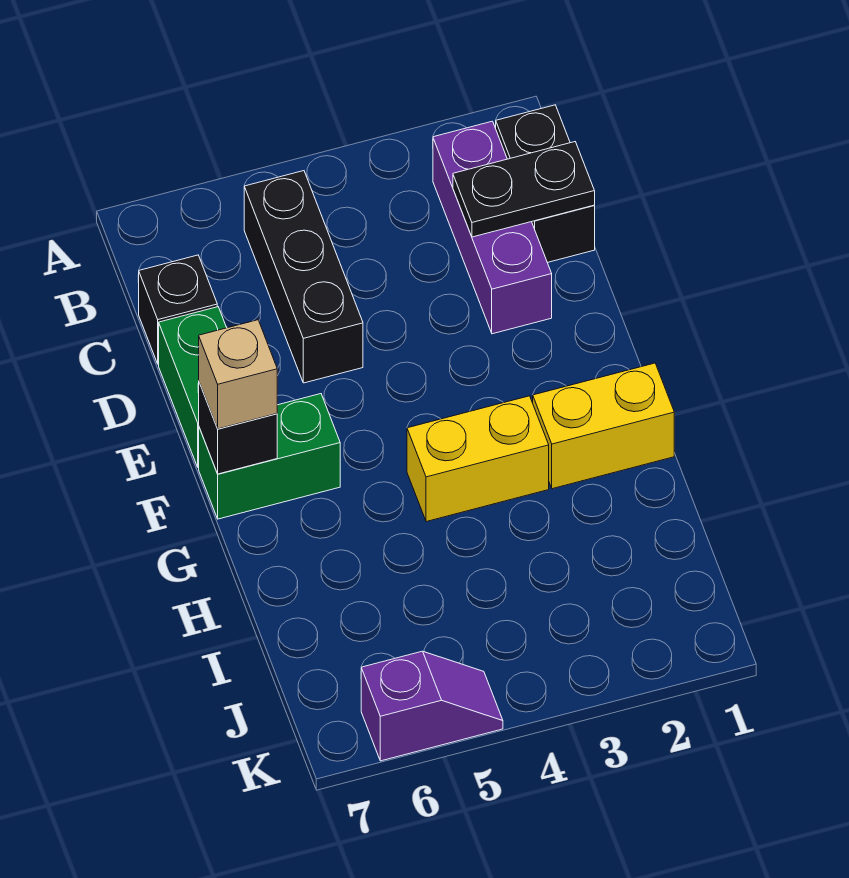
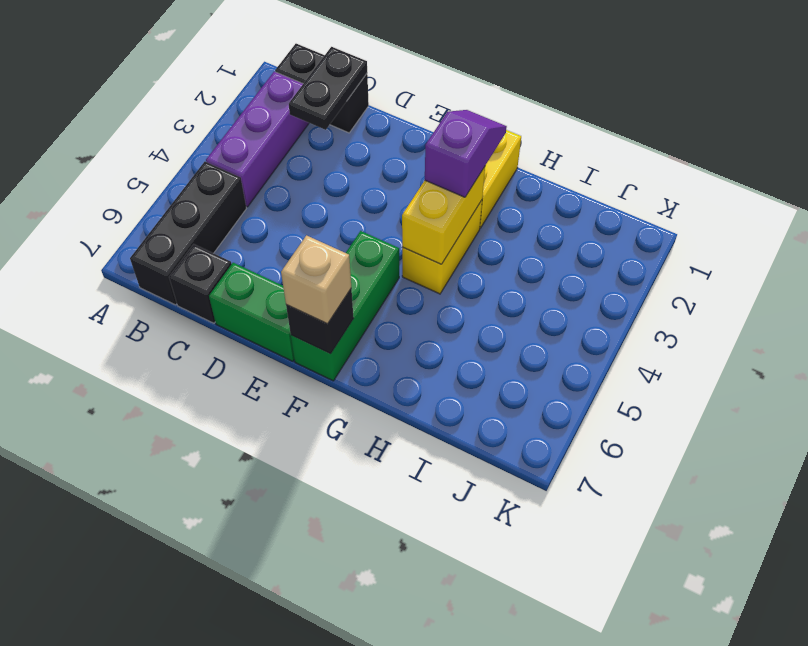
purple brick B2:D2 level 1 -> purple brick B2:B4 level 1
black brick B5:D5 level 1 -> black brick B5:B7 level 1
green brick F6:F7 level 1 -> green brick F5:F7 level 1
none -> yellow brick G3:G4 level 2
purple slope K5:K6 level 1 top 6 -> purple slope G2:G3 level 3 top 3

